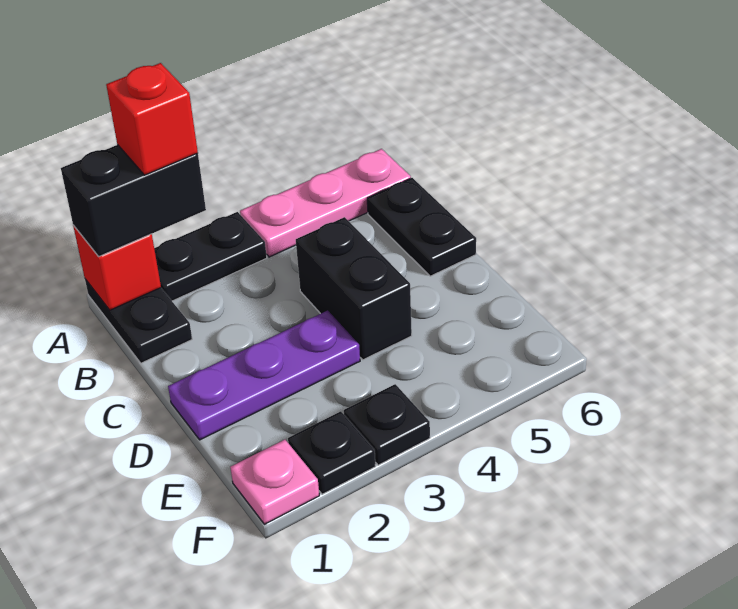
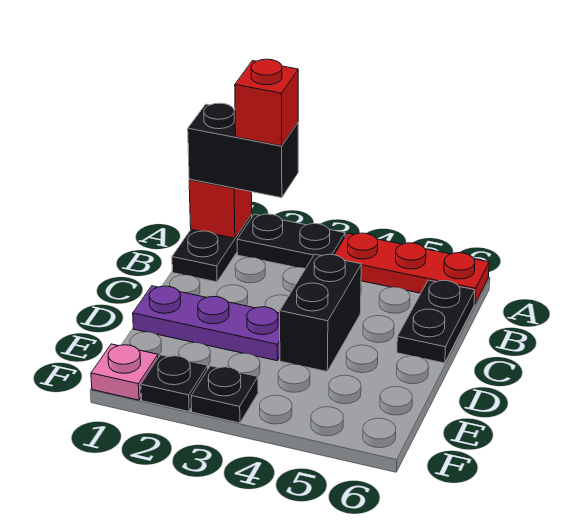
pink plate A4:A6 level 1 -> red plate A4:A6 level 1

